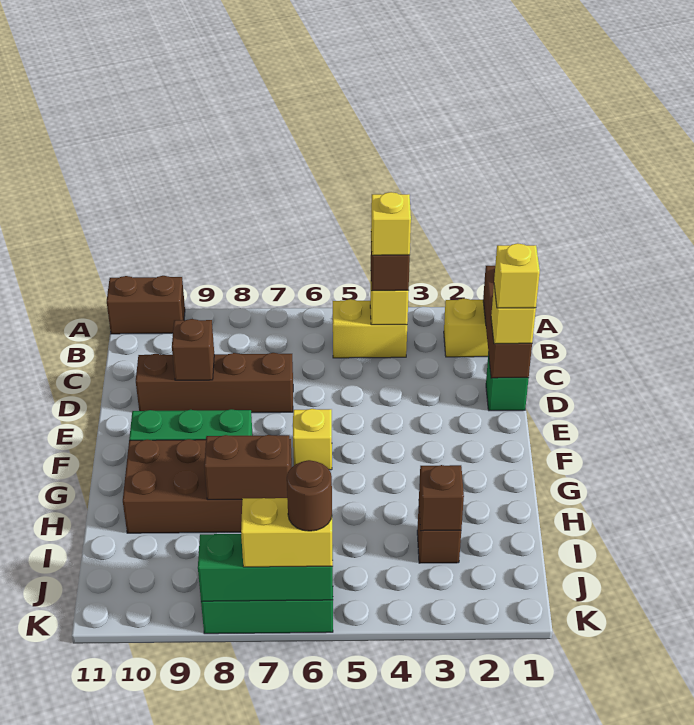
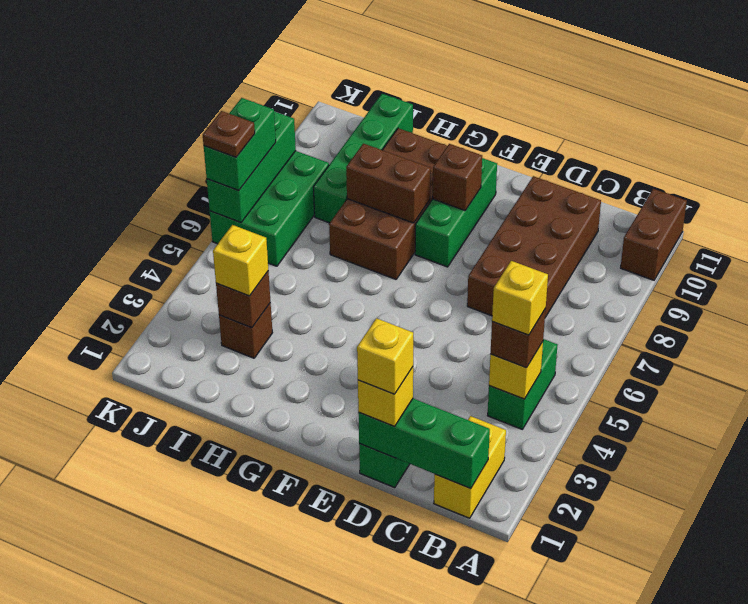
brown brick B1:D1 level 2 -> green brick B1:D1 level 2
yellow brick B4:B5 level 1 -> green brick B4:B5 level 1
brown brick D7:D10 level 1 -> brown brick C7:D10 level 1
brown brick D9 level 2 -> brown brick F9 level 2
yellow brick F6 level 1 -> yellow brick I3 level 3
brown brick H7:H8 level 2 -> brown brick G8:H8 level 2
none -> green brick I8:I11 level 1
yellow brick K6:K7 level 3 -> green brick K6:K7 level 3
brown round brick K6 level 4 -> brown plate K6 level 4

